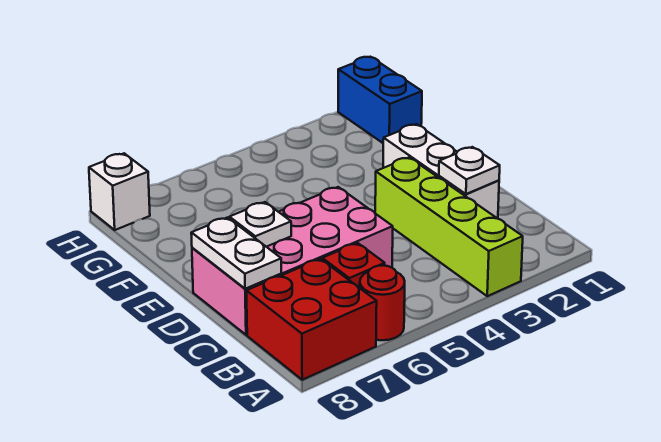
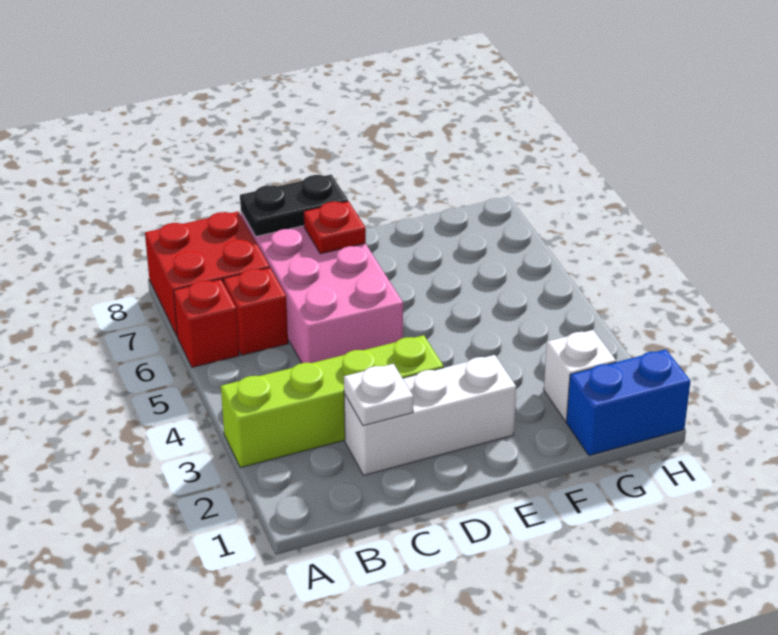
red round brick A6 level 1 -> red brick A6 level 1
white plate C8:D8 level 2 -> black plate C8:D8 level 2
white plate D7 level 2 -> red plate D7 level 2
white brick H8 level 1 -> white brick G2 level 1

